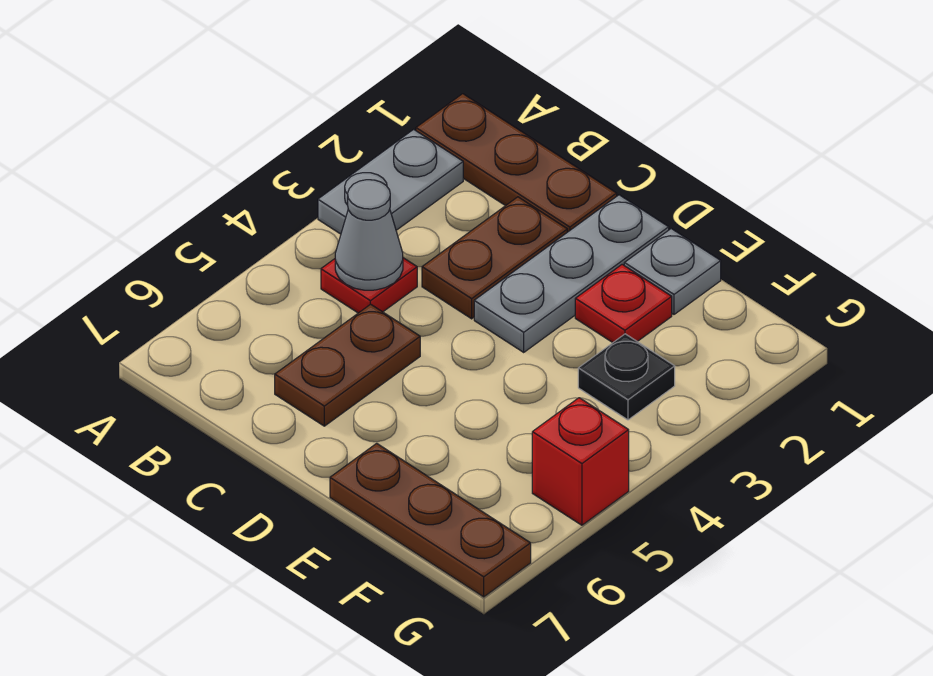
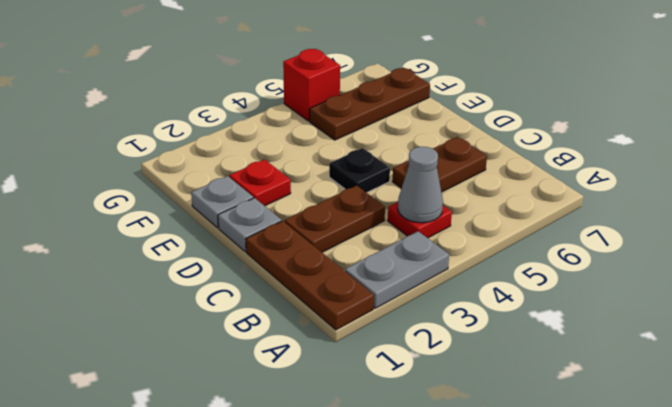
grey plate D1:D3 level 1 -> grey plate D1 level 1
brown plate E7:G7 level 1 -> brown plate F5:F7 level 1
black plate F3 level 1 -> black plate D4 level 1

